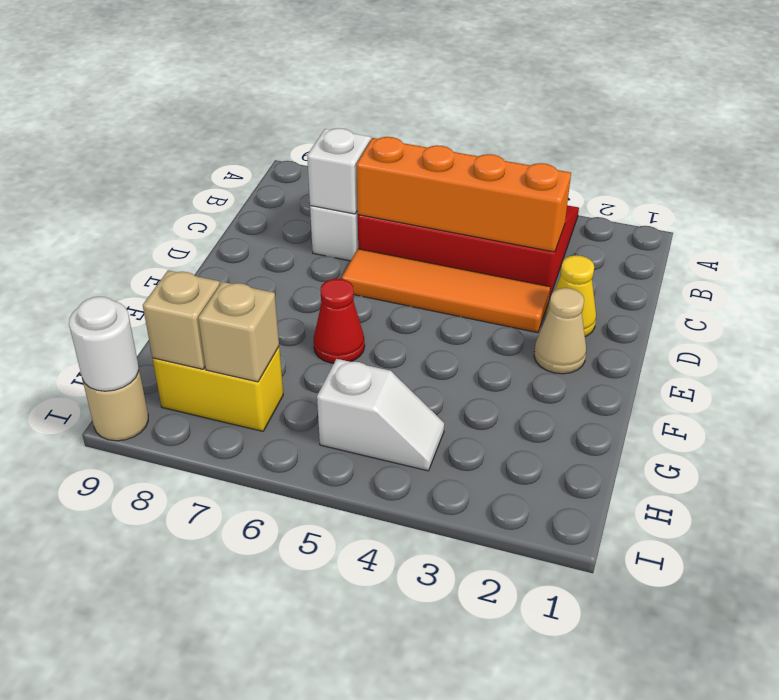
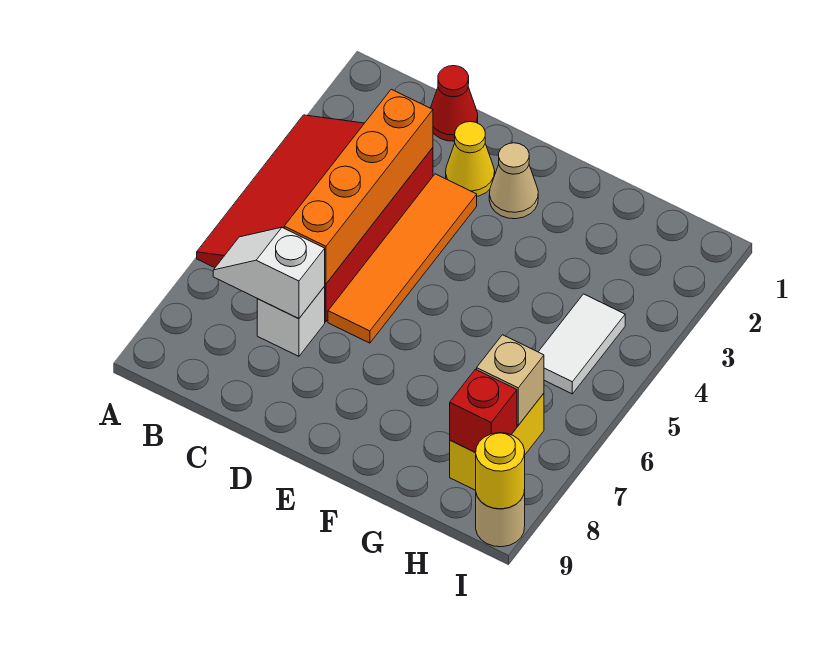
red cone F6 level 1 -> red cone C1 level 1
white slope H4:H5 level 1 top 5 -> white tile H4:H5 level 1
tan brick H8 level 2 -> red brick H8 level 2
white round brick I9 level 2 -> yellow round brick I9 level 2

